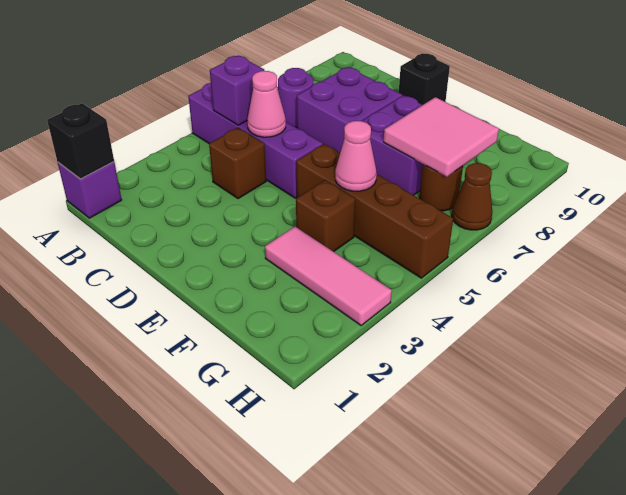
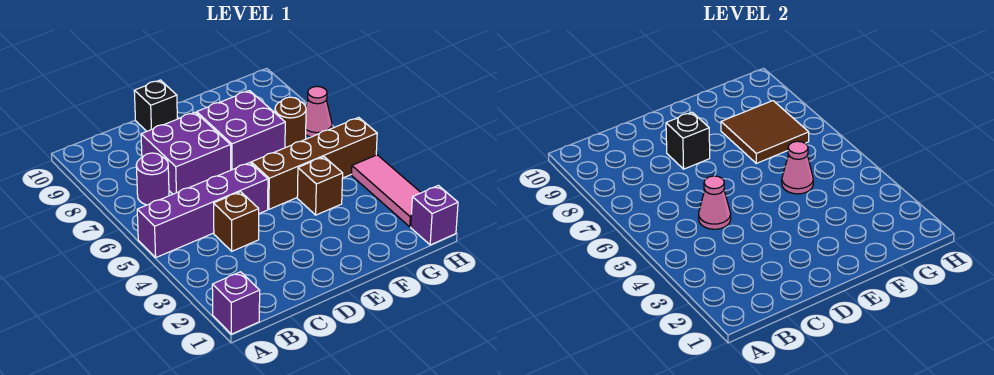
black brick A1 level 2 -> black brick D8 level 2
purple brick B5 level 2 -> purple brick H1 level 1
pink tile F3:H3 level 1 -> pink tile H2:H4 level 1
pink tile F7:G8 level 2 -> brown tile F7:G8 level 2
brown cone H7 level 1 -> pink cone H7 level 1

